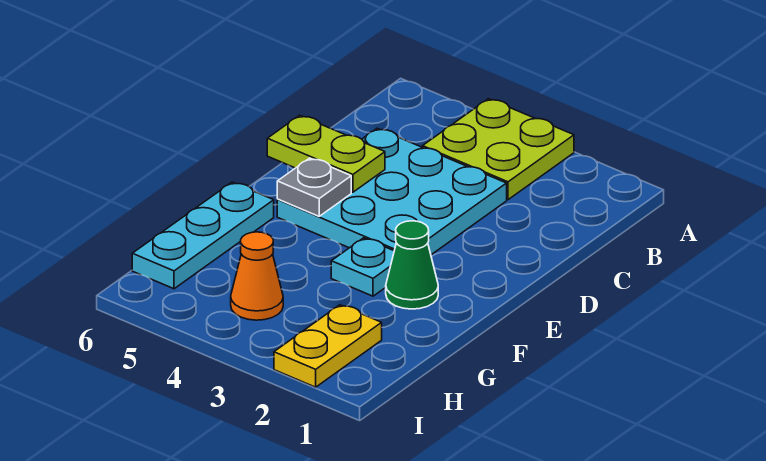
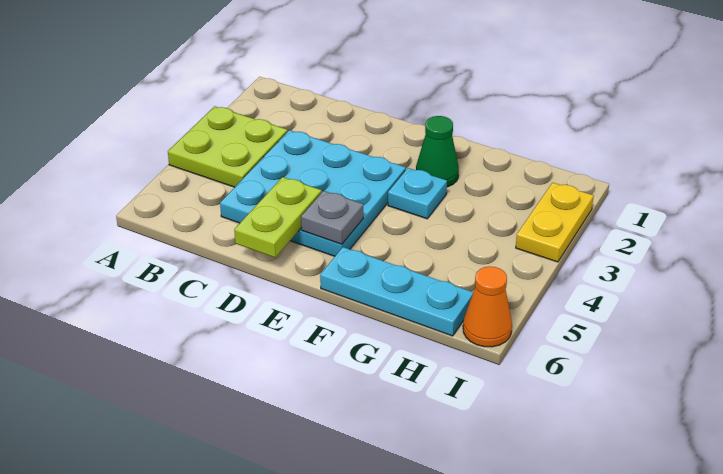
yellow plate H2:I2 level 1 -> yellow plate I2:I3 level 1
orange cone H4 level 1 -> orange cone I6 level 1

